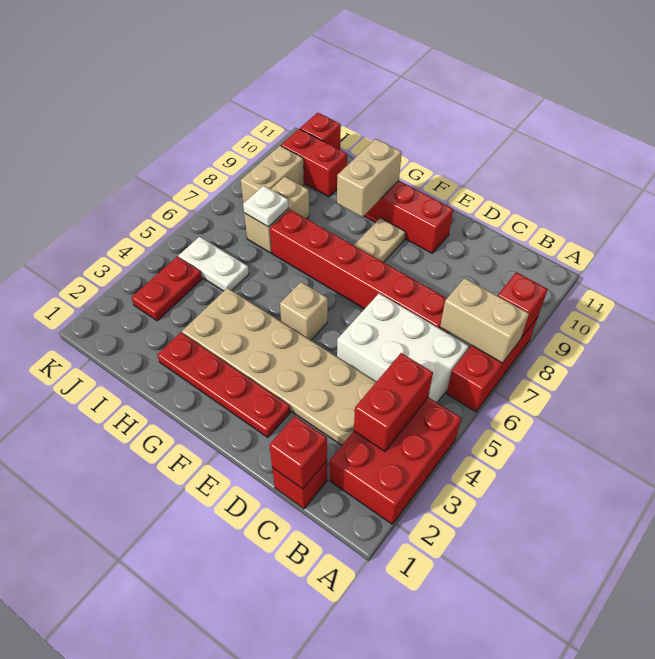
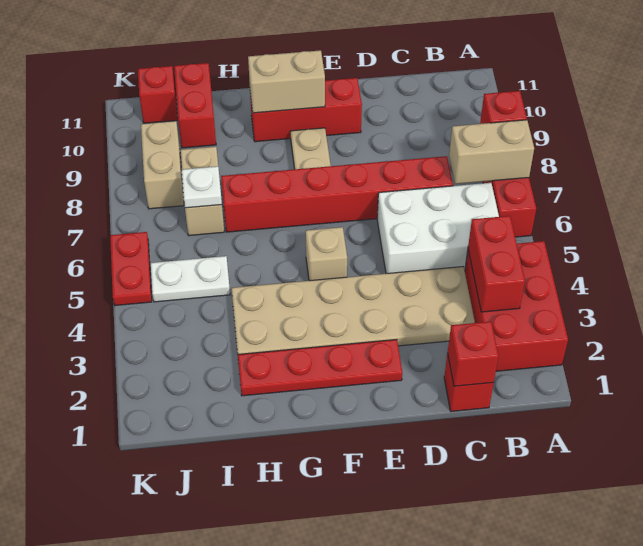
tan brick G9:G10 level 2 -> tan brick F10:G10 level 2
red brick I10:J10 level 1 -> red brick I10:I11 level 1
red plate J3:J4 level 1 -> red plate K5:K6 level 1

